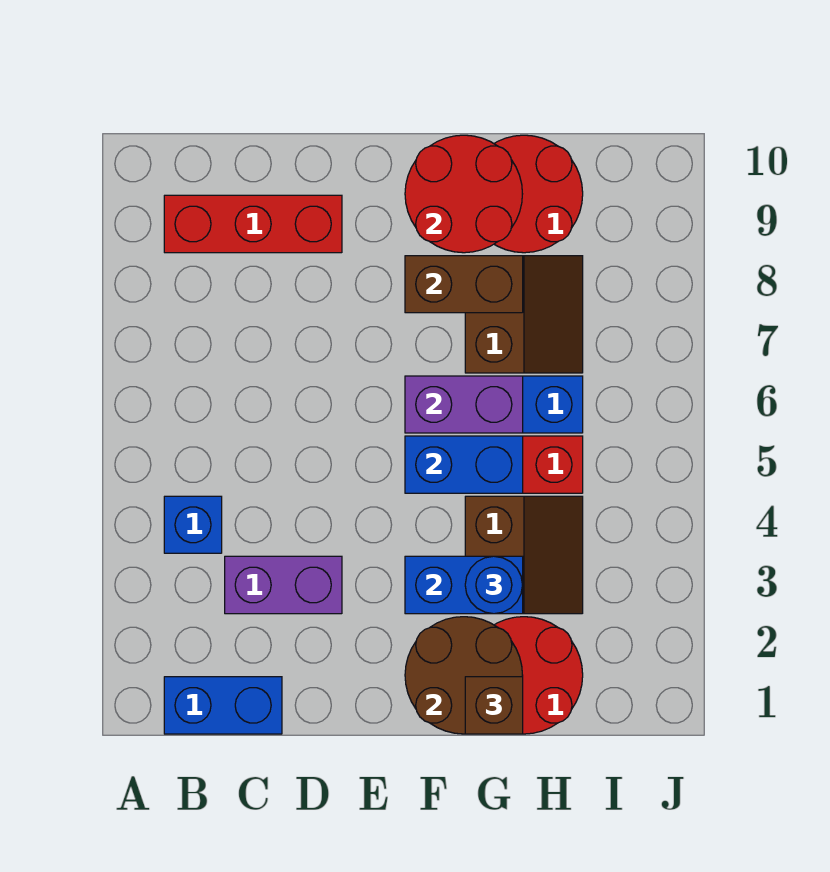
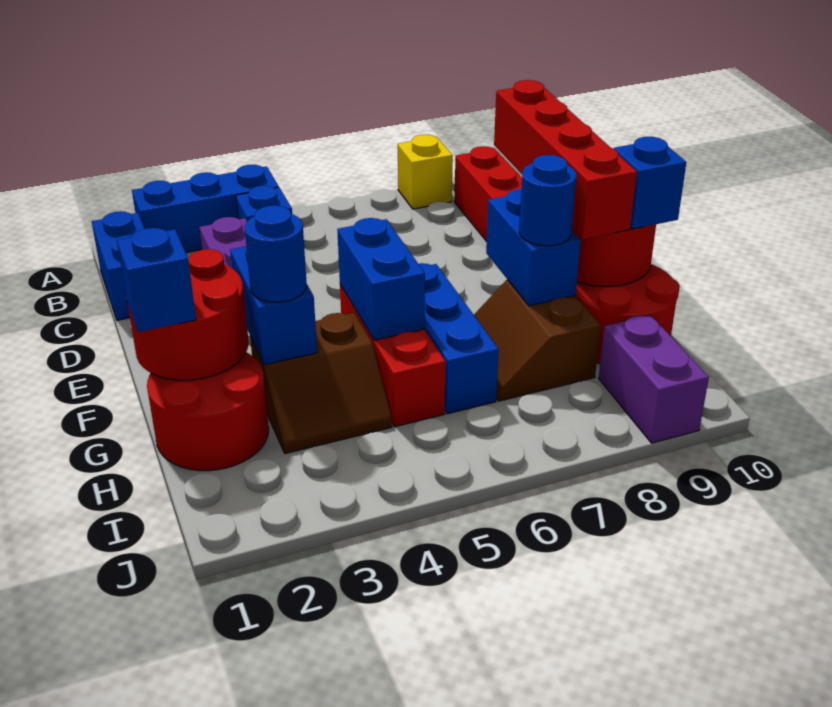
none -> blue brick A2:A4 level 1
none -> yellow brick A8 level 1
none -> red brick D9:G9 level 3
brown round brick F1:G2 level 2 -> red round brick F1:G2 level 2
purple brick F6:G6 level 2 -> purple brick I9:J9 level 1
brown brick F8:G8 level 2 -> blue brick F8:G8 level 2
brown brick G1 level 3 -> blue brick G1 level 3
brown slope G7:H8 level 1 top G -> brown slope G7:H8 level 1 top 8
none -> blue round brick G8 level 3
none -> blue brick G10 level 3

